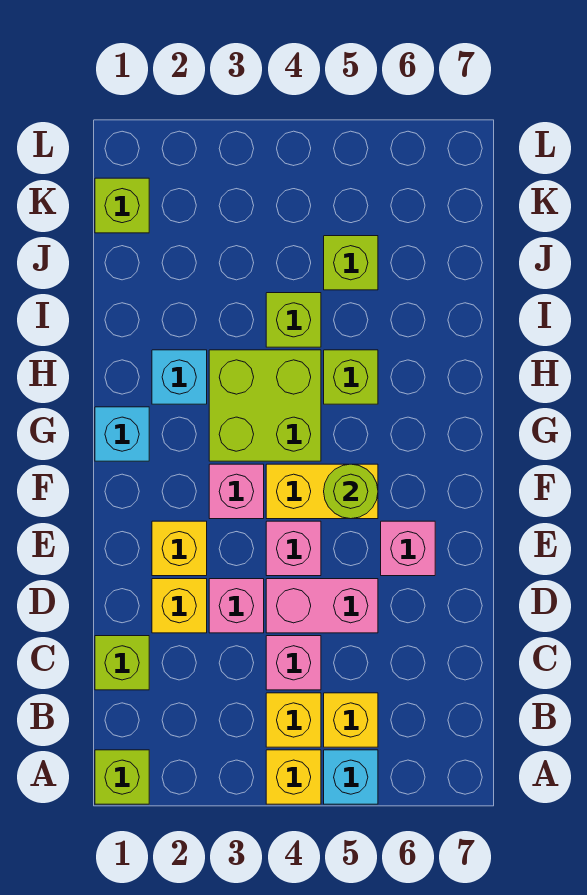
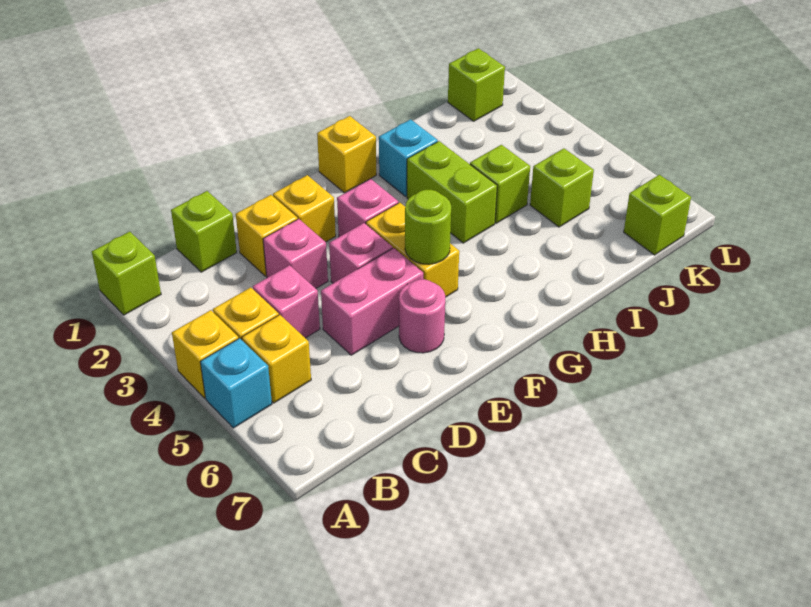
pink brick D4:D5 level 1 -> pink brick D5:E5 level 1
pink brick E6 level 1 -> pink round brick E6 level 1
cyan brick G1 level 1 -> yellow brick G1 level 1
lime brick G3:H4 level 1 -> lime brick H3:H4 level 1
lime brick H5 level 1 -> lime brick K7 level 1

